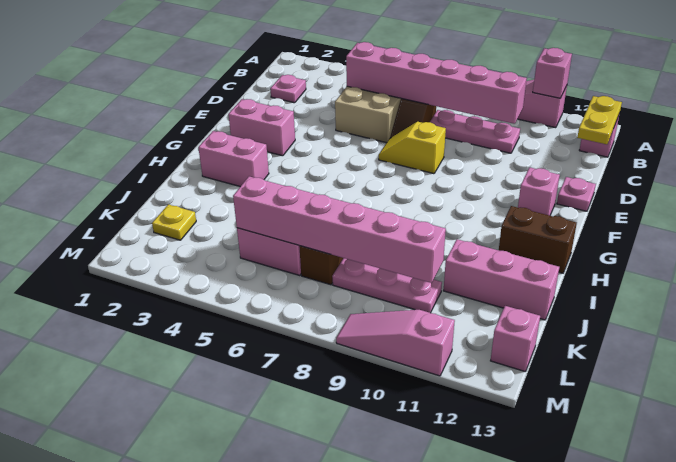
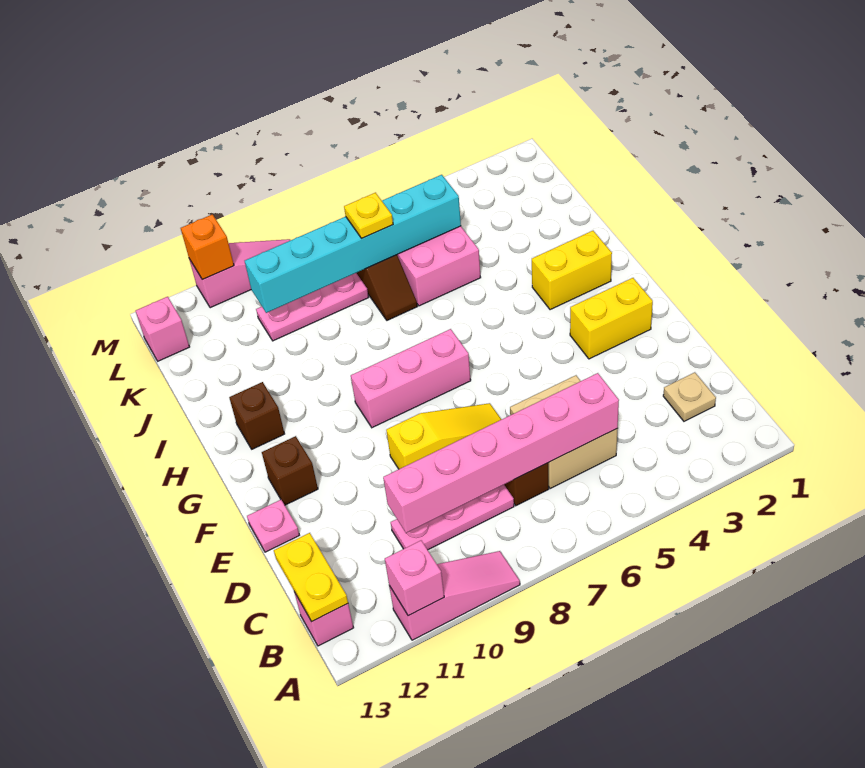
pink plate C2 level 1 -> tan plate C2 level 1
yellow slope E7:E8 level 1 top 8 -> yellow slope E7:E9 level 1 top 9
pink brick F2:F3 level 1 -> yellow brick F2:F3 level 1
pink brick F12 level 1 -> brown brick F12 level 1
pink brick H2:H3 level 1 -> yellow brick H2:H3 level 1
brown brick H12:H13 level 1 -> brown brick H12 level 1
pink brick J11:J13 level 1 -> pink brick G7:G9 level 1
yellow plate K2 level 1 -> yellow plate K7 level 3
pink brick K5:K10 level 2 -> cyan brick K5:K10 level 2
none -> orange brick M11 level 2

